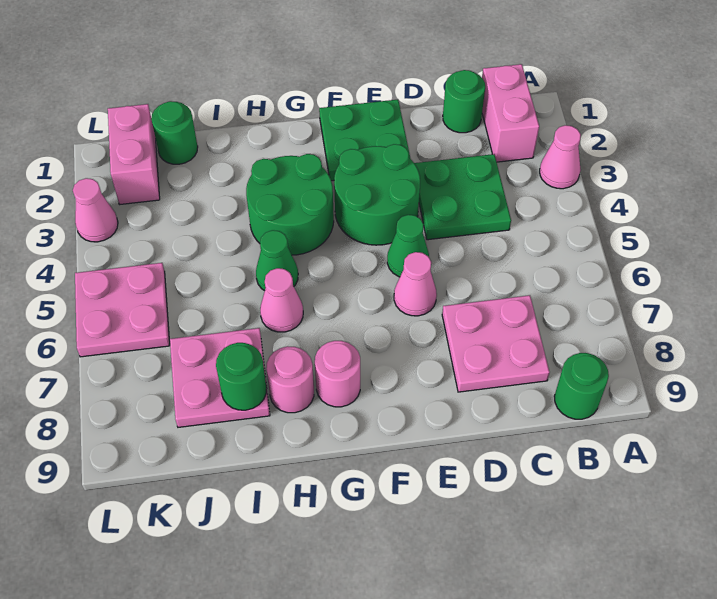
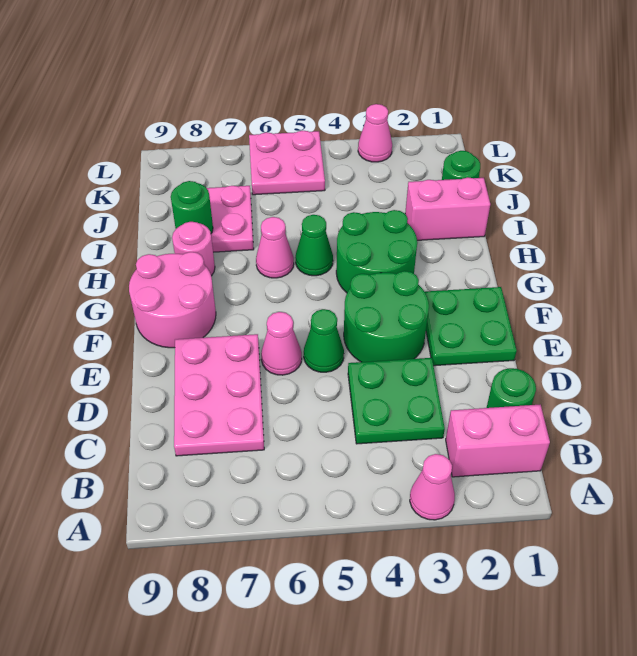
green round brick B9 level 1 -> none
pink plate C7:D8 level 1 -> pink plate C7:E8 level 1
pink round brick G8 level 1 -> pink round brick F8:G9 level 1
pink brick K1:K2 level 1 -> pink brick I1:I2 level 1

